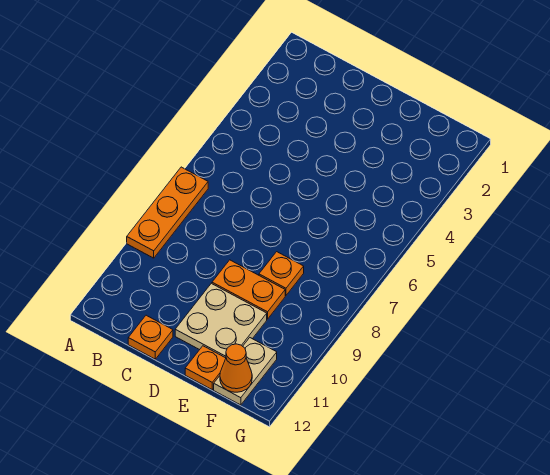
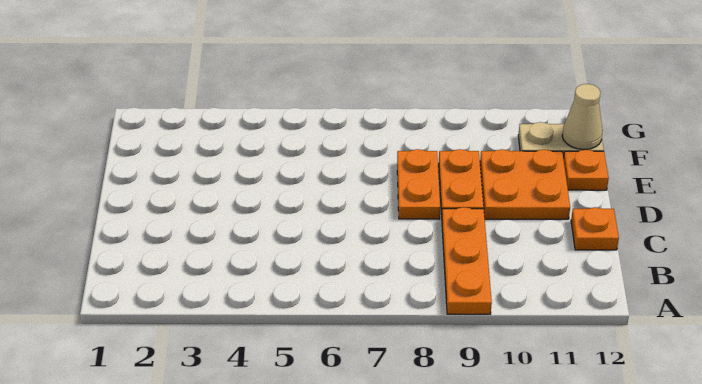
orange plate A7:A9 level 1 -> orange plate A9:C9 level 1
tan plate D10:E11 level 1 -> orange plate D10:E11 level 1
orange plate E8 level 1 -> orange plate D8:E8 level 1
orange cone F12 level 2 -> tan cone F12 level 2

